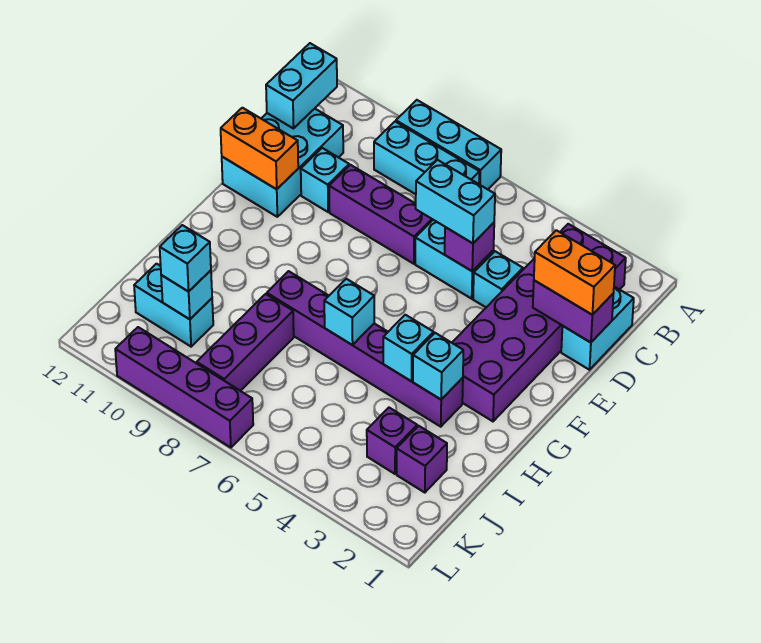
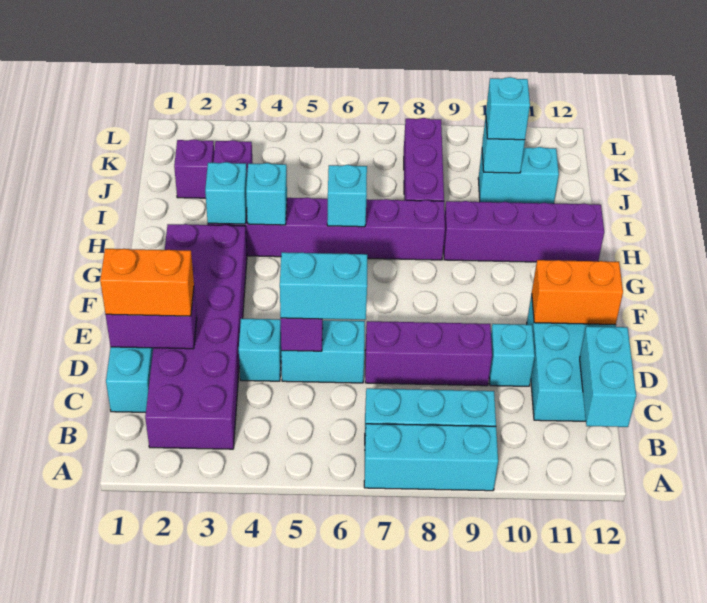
purple brick L7:L10 level 1 -> purple brick H9:H12 level 1

